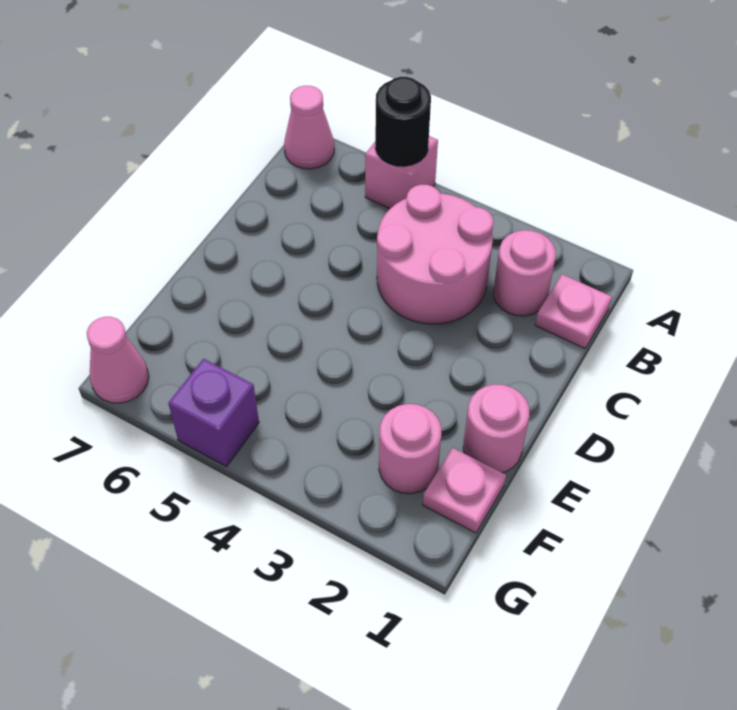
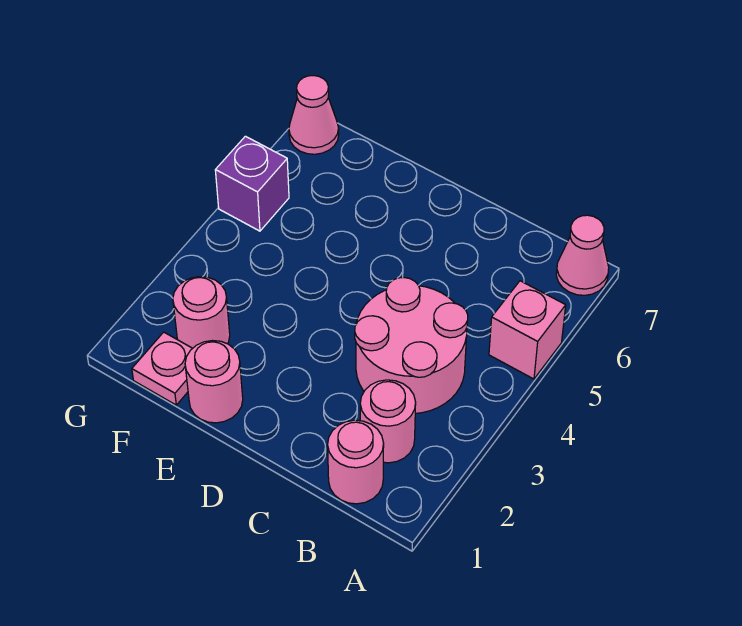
black round brick A5 level 2 -> none
pink plate B1 level 1 -> pink round brick B1 level 1

